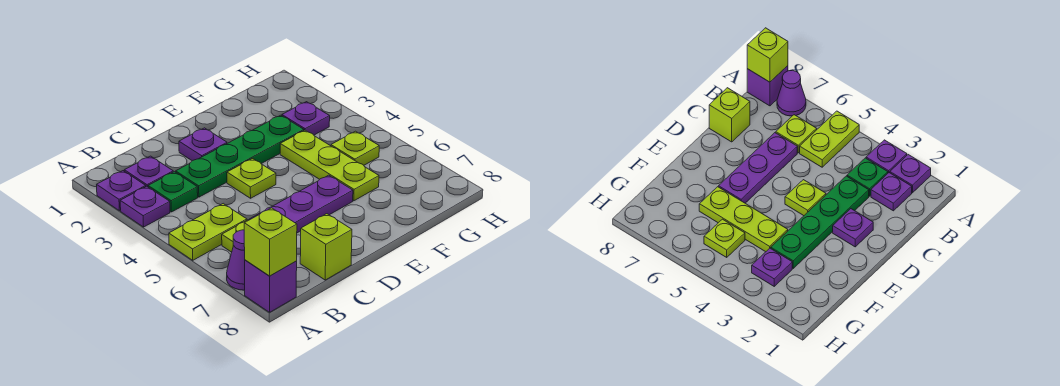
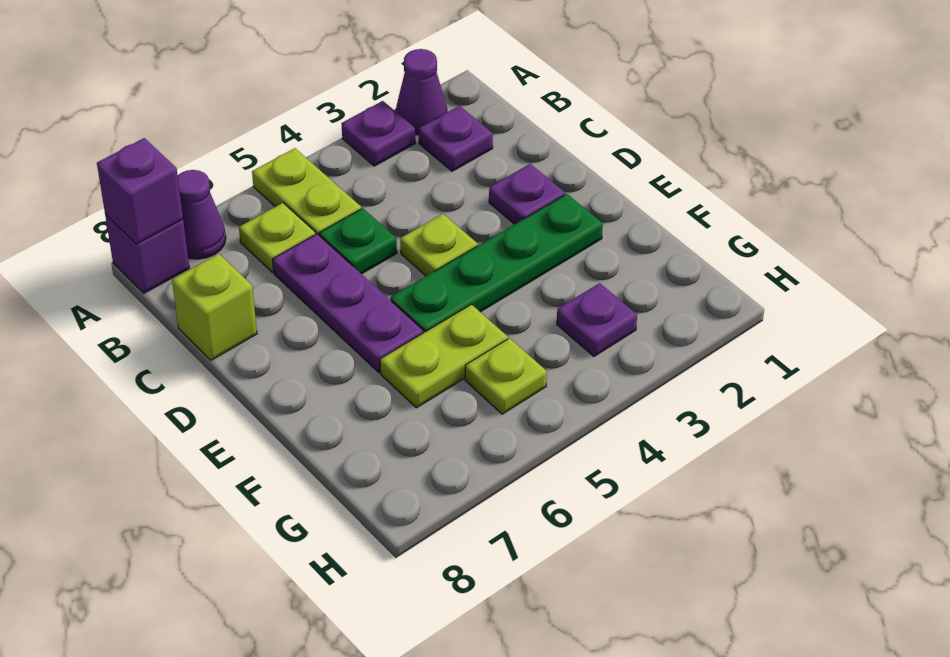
purple plate A2 level 1 -> purple cone A2 level 1
lime brick A8 level 2 -> purple brick A8 level 2
green plate B3 level 1 -> green plate C5 level 1
green plate C3:F3 level 1 -> green plate E2:E5 level 1
lime plate F4:F6 level 1 -> lime plate F5:F6 level 1

